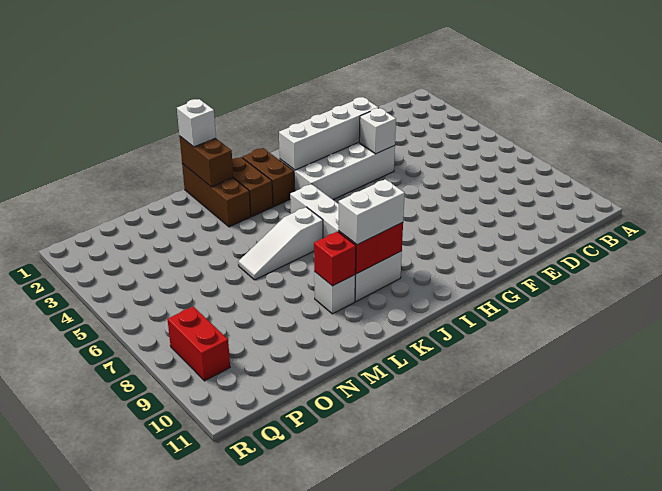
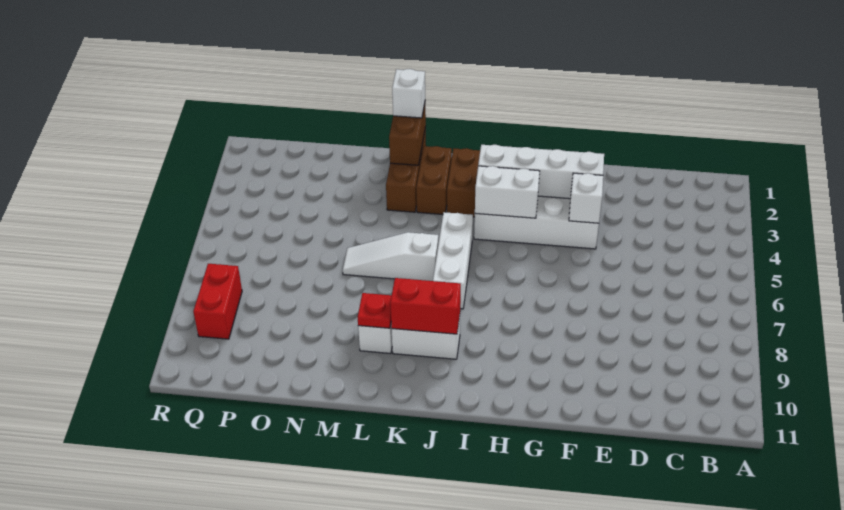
white brick J9:K9 level 3 -> white brick H4:I4 level 2
red brick L9 level 2 -> red plate L9 level 2

